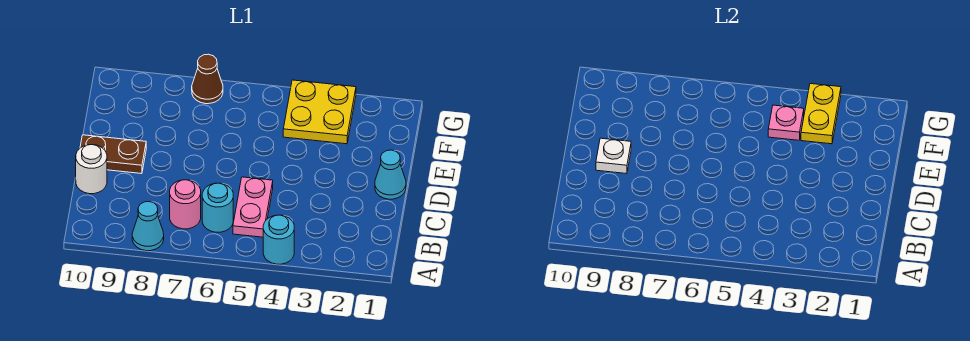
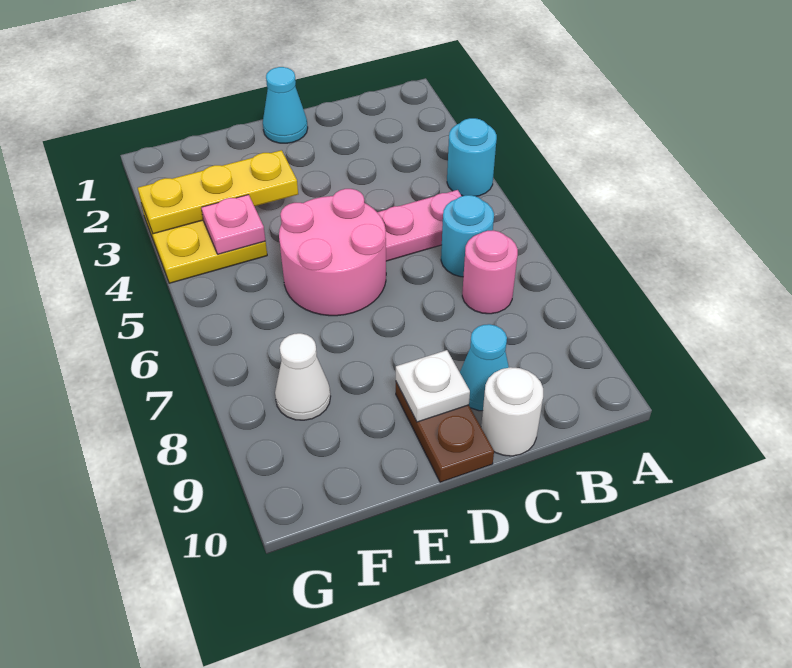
cyan cone A8 level 1 -> cyan cone C9 level 1
none -> pink round brick D5:E6 level 1
yellow plate F3:G3 level 2 -> yellow plate E3:G3 level 2
none -> white cone F8 level 1
brown cone G7 level 1 -> none

